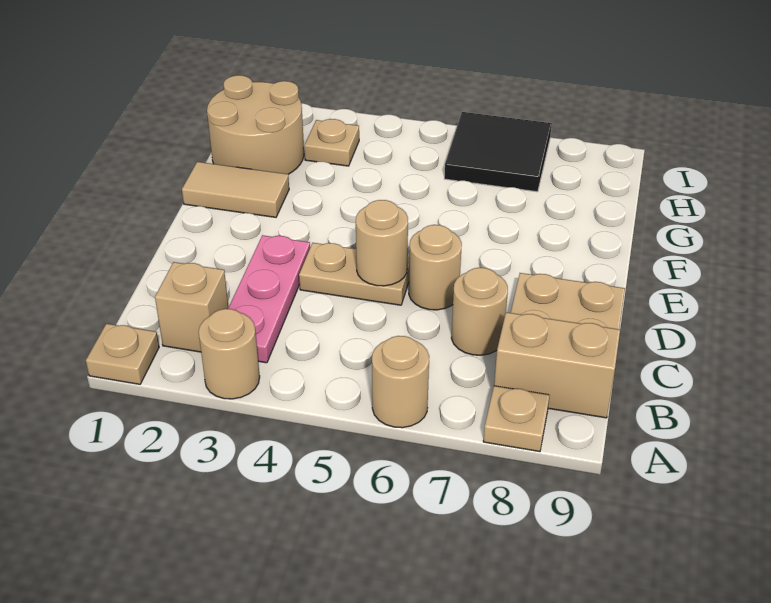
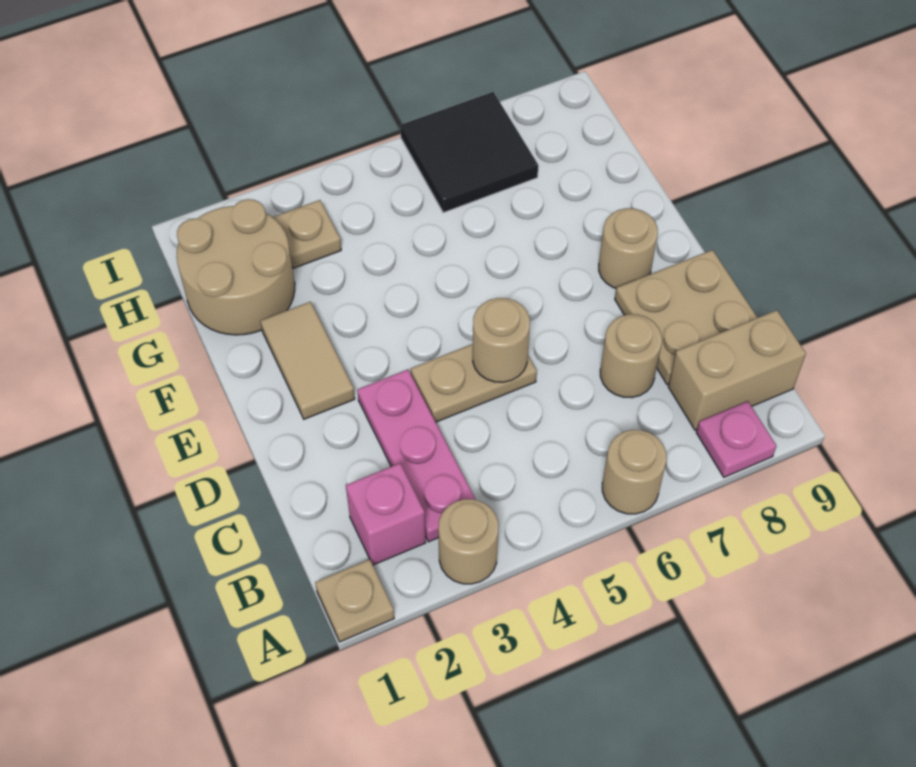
tan plate A8 level 1 -> pink plate A8 level 1
tan brick B2 level 1 -> pink brick B2 level 1
tan round brick D6 level 1 -> tan round brick E8 level 1
tan tile F1:F2 level 1 -> tan tile E2:F2 level 1

